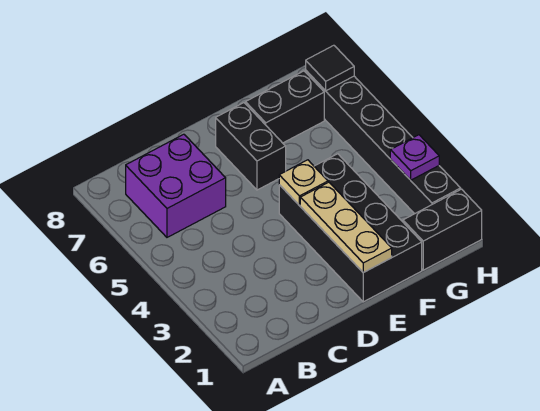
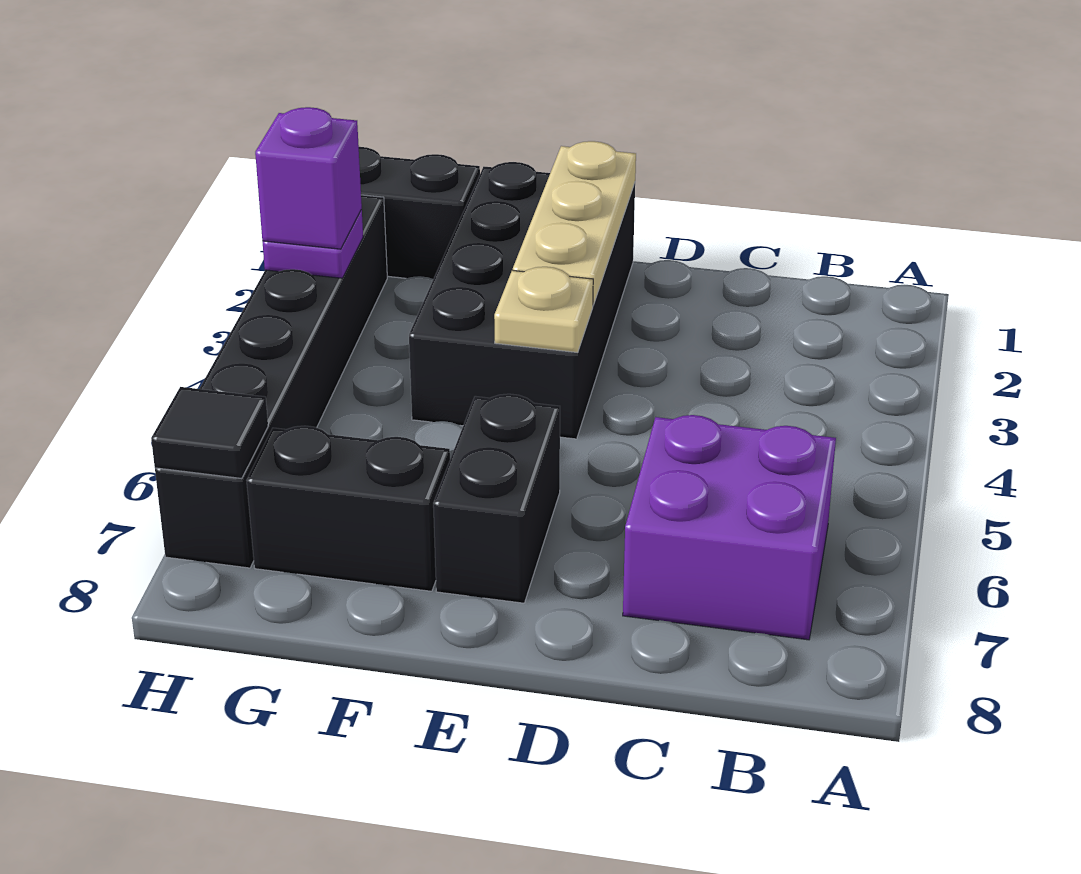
none -> purple brick H3 level 3

